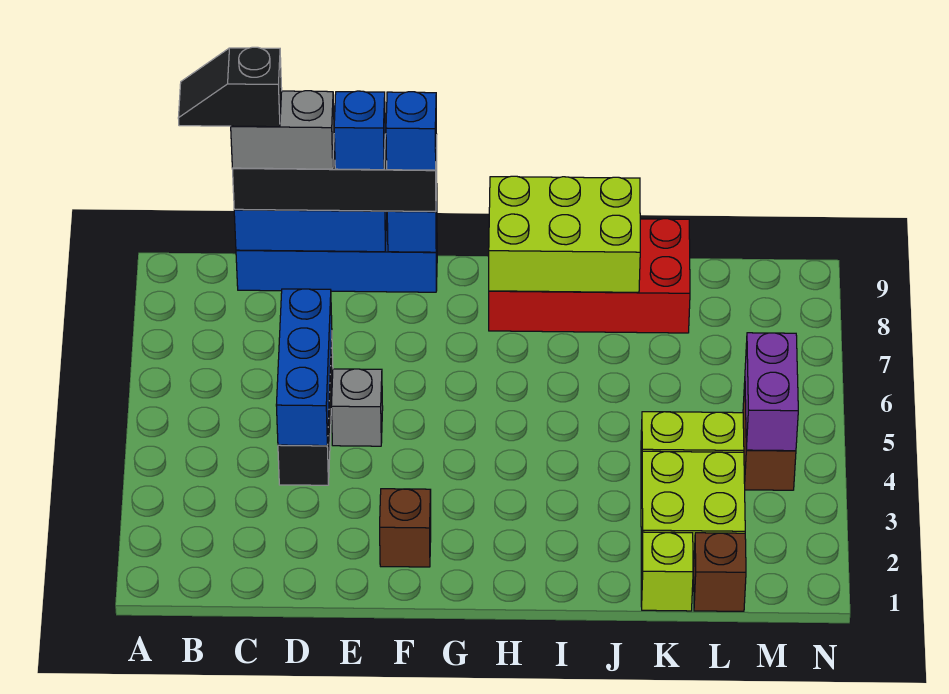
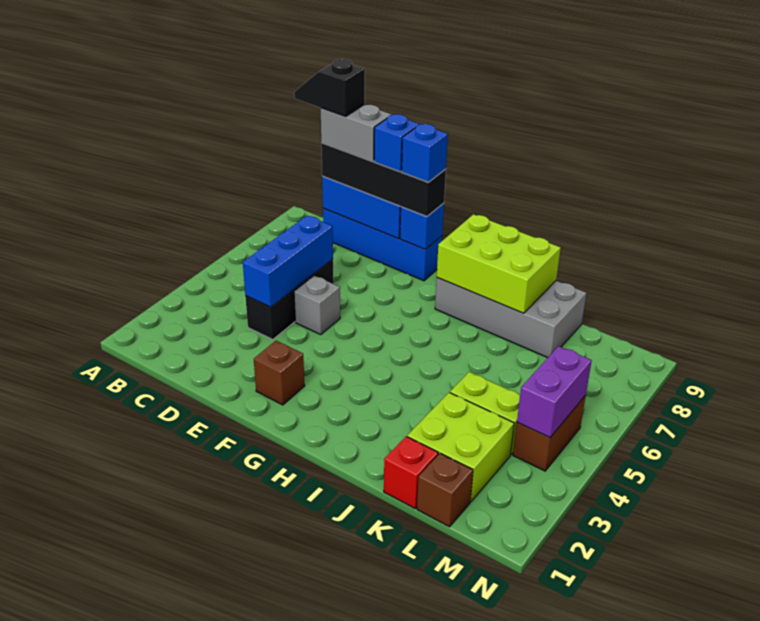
red brick H8:K9 level 1 -> grey brick H8:K9 level 1
lime brick K1 level 1 -> red brick K1 level 1

